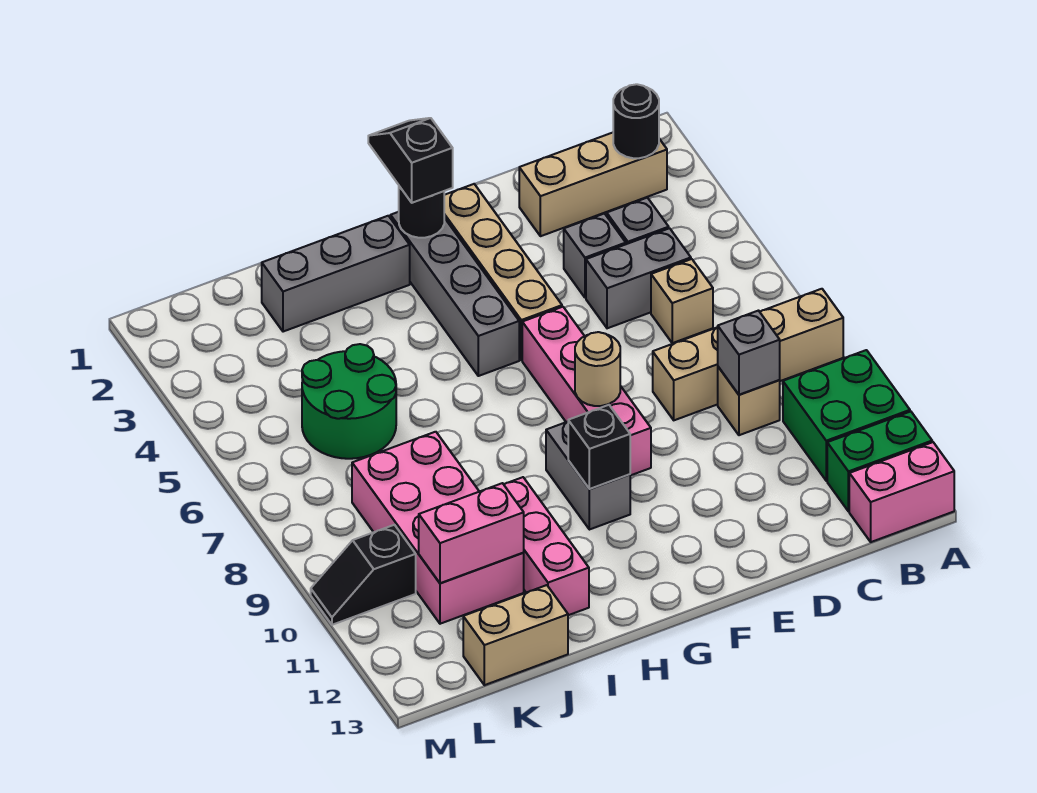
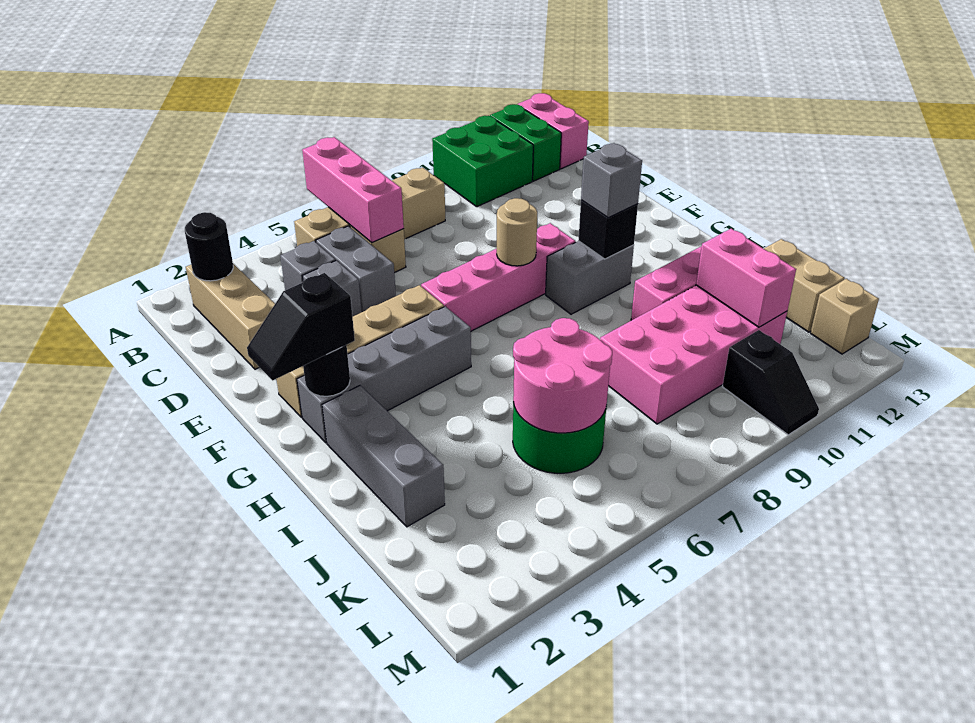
none -> pink brick A6:C6 level 2
tan brick A8:D8 level 1 -> tan brick B5:B8 level 1
tan brick C9 level 1 -> tan brick L13 level 1
grey brick C9 level 2 -> grey brick G10 level 3
none -> pink round brick J5:K6 level 2

